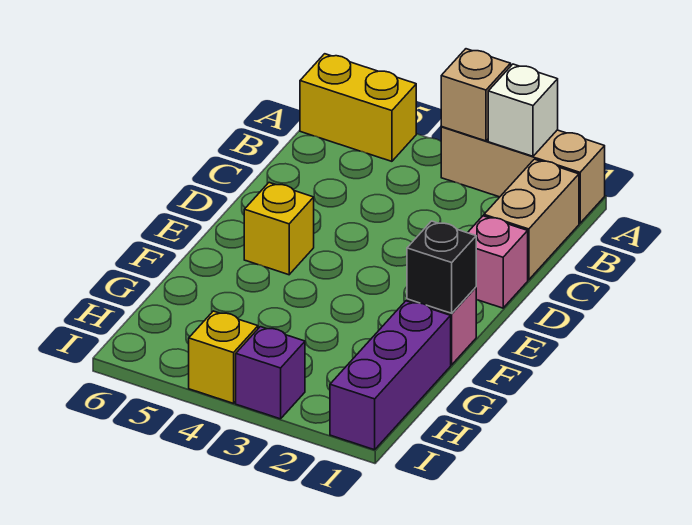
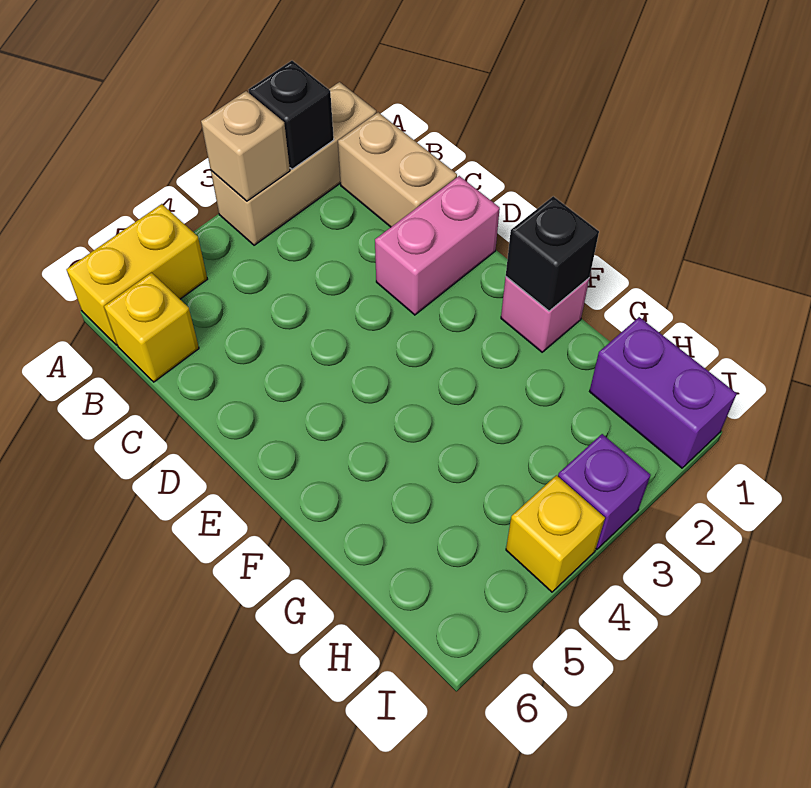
white brick A2 level 2 -> black brick A2 level 2
pink brick D1 level 1 -> pink brick D1:D2 level 1
yellow brick E5 level 1 -> yellow brick B6 level 1
purple brick G1:I1 level 1 -> purple brick H1:I1 level 1

